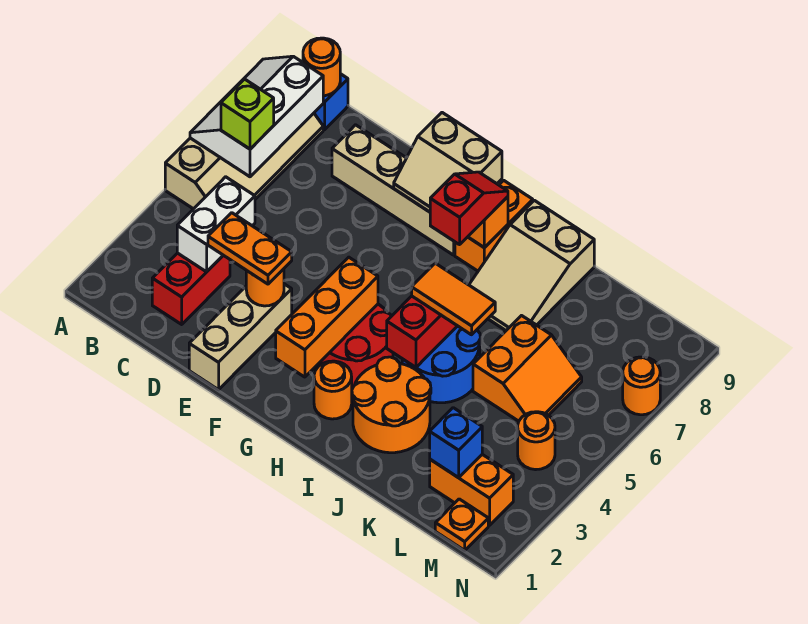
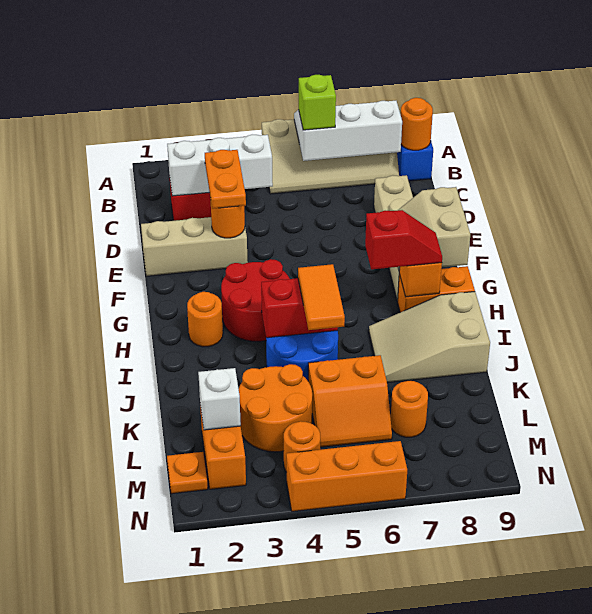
white brick C3:C4 level 2 -> white brick C2:C4 level 2
orange brick G2:G4 level 2 -> orange brick N4:N6 level 1
orange round brick I2:J3 level 1 -> orange round brick K3:L4 level 1
blue brick L2 level 2 -> white brick L2 level 2
orange round brick N7 level 1 -> orange round brick L7 level 1

